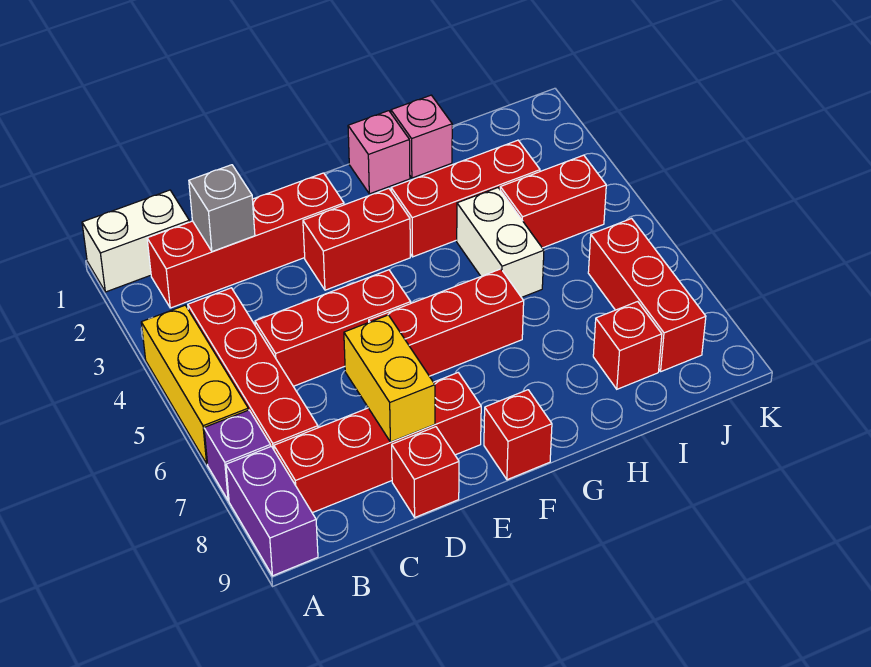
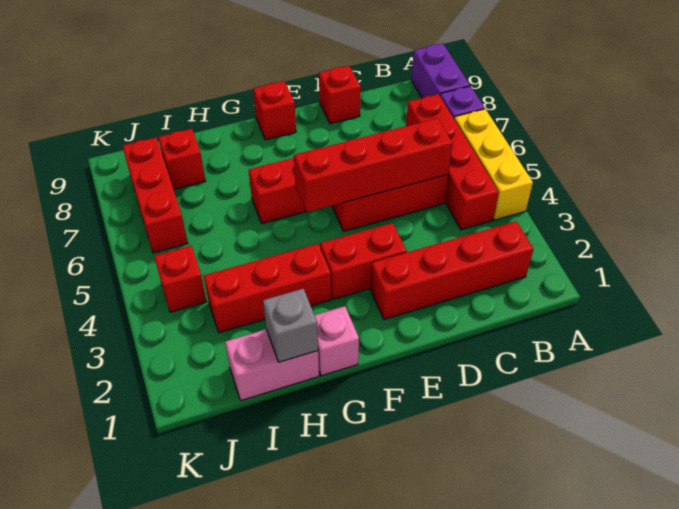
white brick A1:B1 level 1 -> none
red brick B8:E8 level 1 -> red brick C5:F5 level 2
grey brick C2 level 2 -> grey brick H1 level 2
yellow brick D7:D8 level 2 -> none
pink brick H1 level 1 -> pink brick H1:I1 level 1
white brick H4:H5 level 1 -> none
red brick I4:J4 level 1 -> red brick J4 level 1

